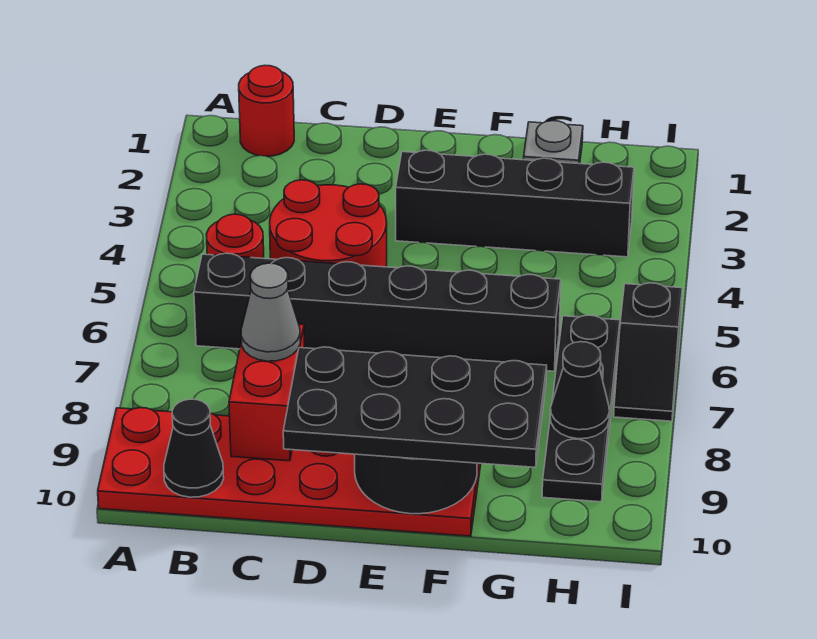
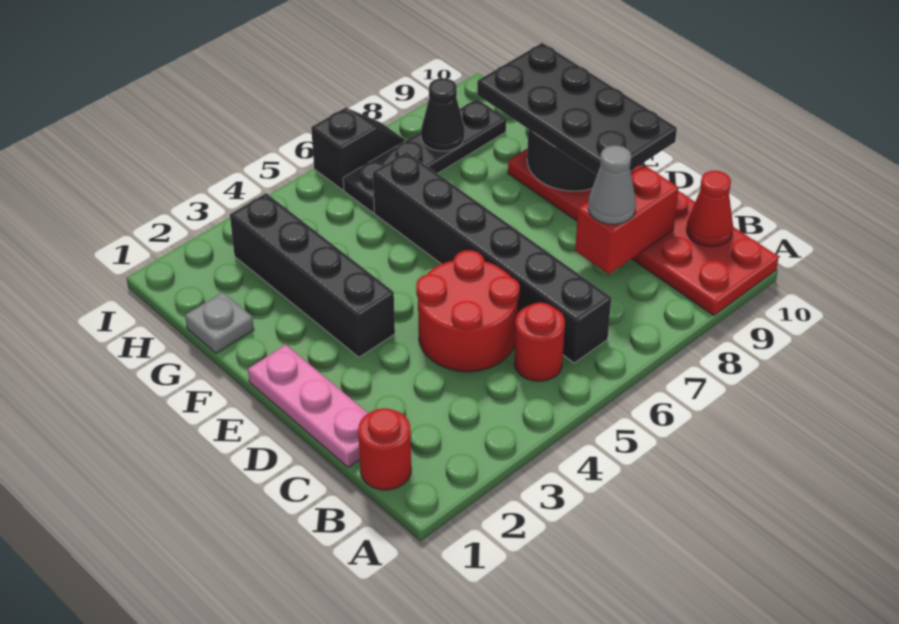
black cone B10 level 2 -> red cone B10 level 2
none -> pink plate C1:E1 level 1

